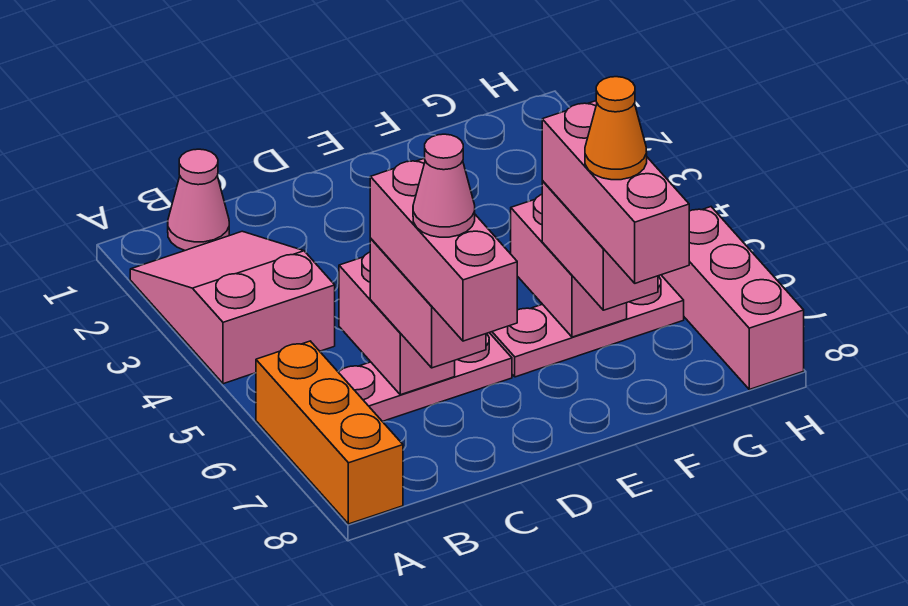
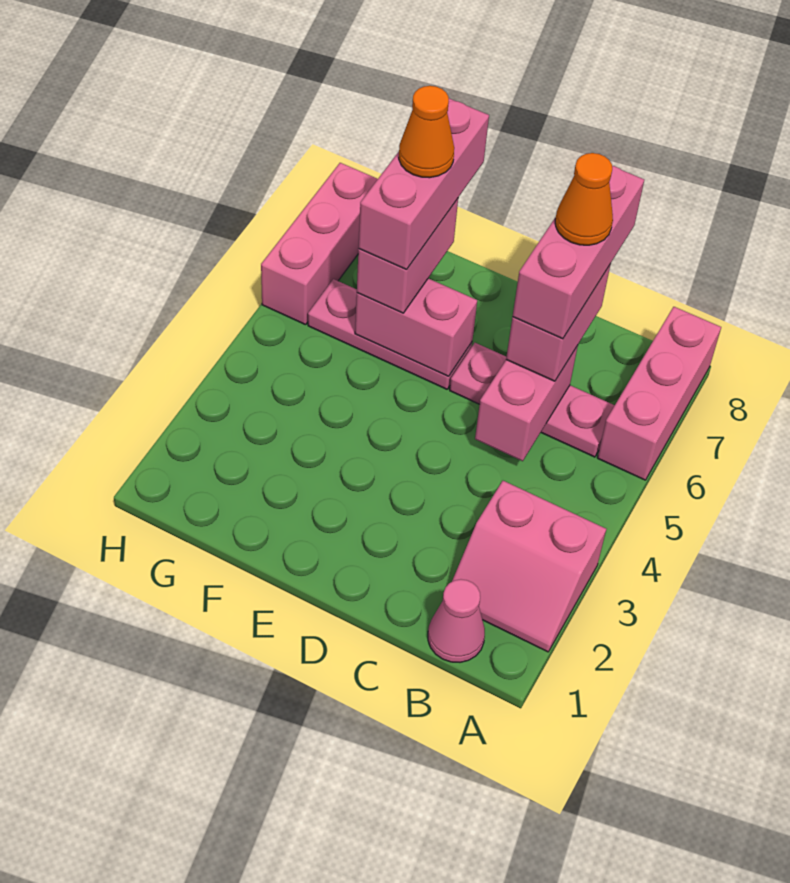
pink slope A2:B4 level 1 top 4 -> pink slope A2:B3 level 1 top 3
orange brick A6:A8 level 1 -> pink brick A6:A8 level 1
pink cone C7 level 5 -> orange cone C7 level 5
pink brick F5:F6 level 2 -> pink brick E6:F6 level 2

